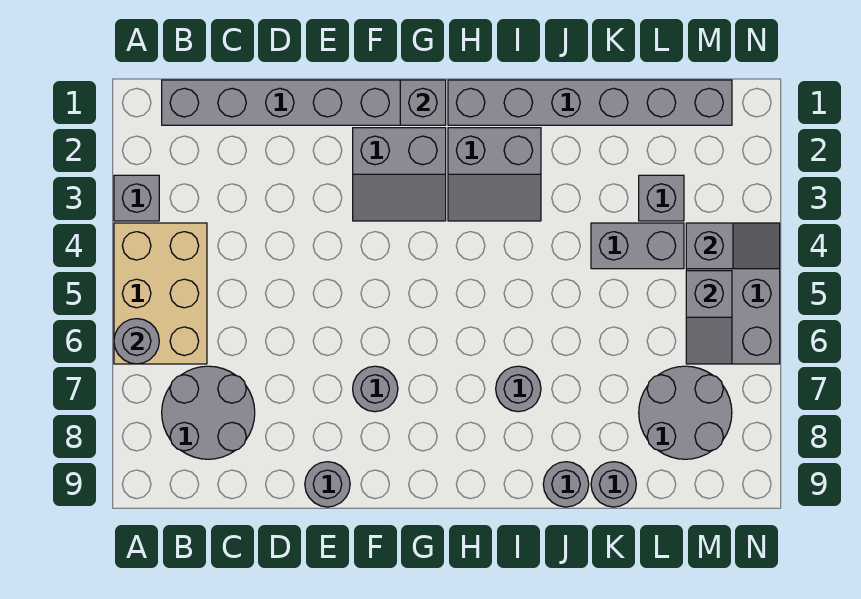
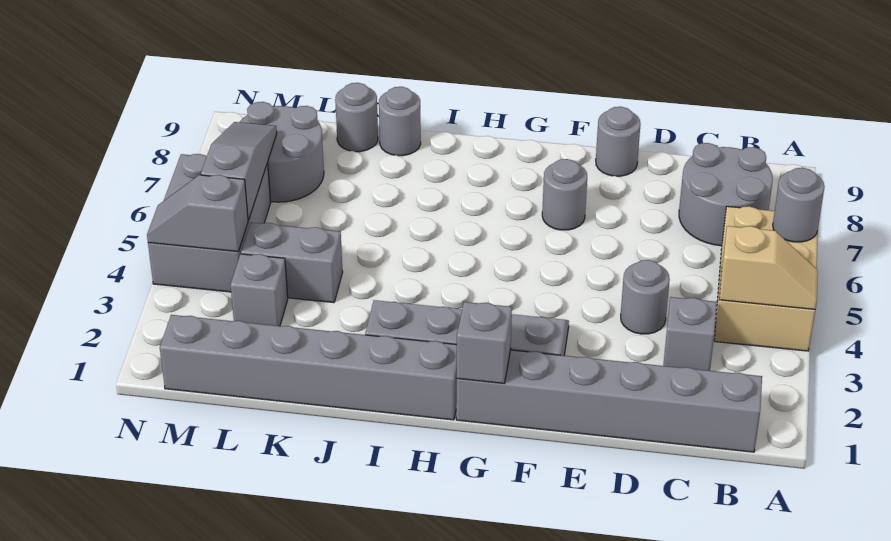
grey brick A3 level 1 -> grey brick C3 level 1
none -> tan slope A4:B4 level 2 top B
grey round brick I7 level 1 -> grey round brick D4 level 1
grey slope M5:M6 level 2 top 5 -> grey slope M5:M7 level 2 top 5

